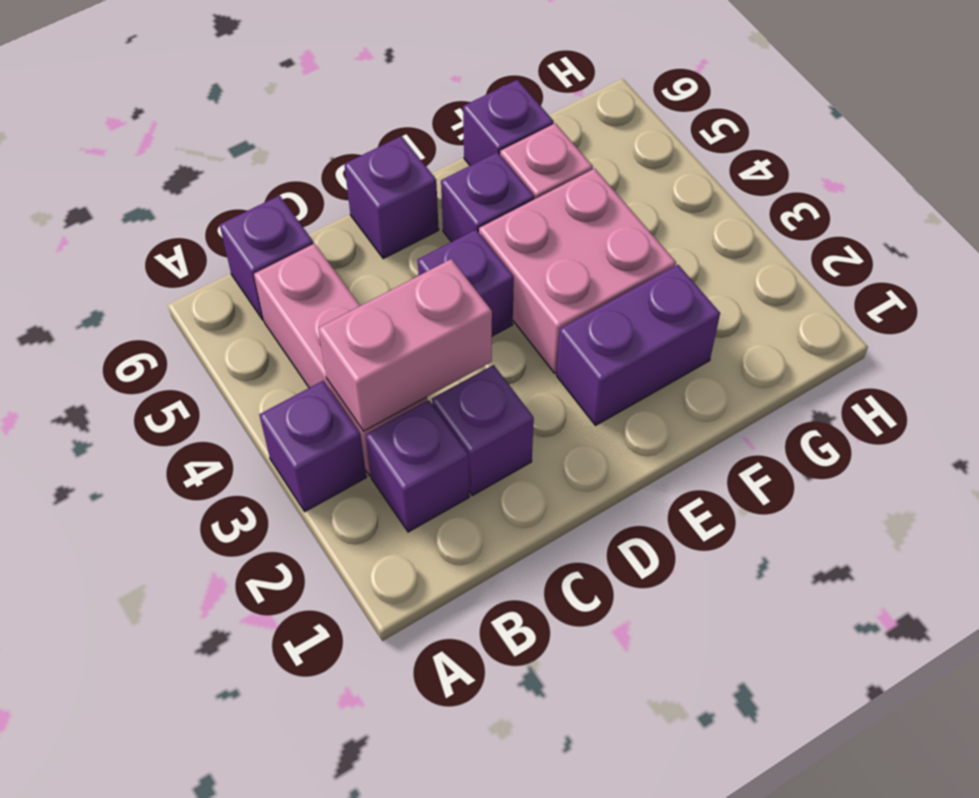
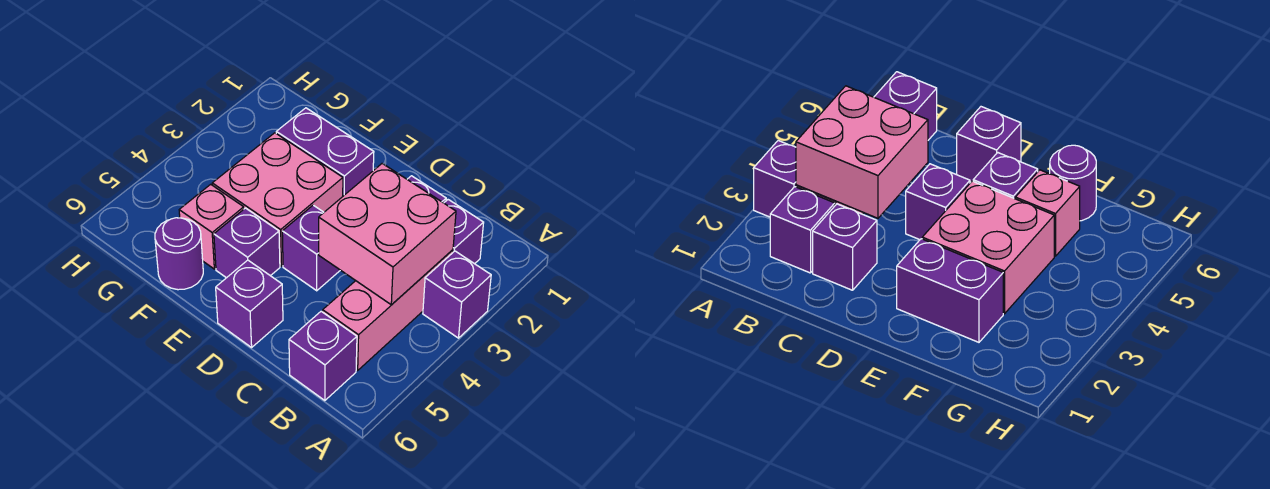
pink brick B3:C3 level 2 -> pink brick B3:C4 level 2
purple brick F6 level 1 -> purple round brick F6 level 1

